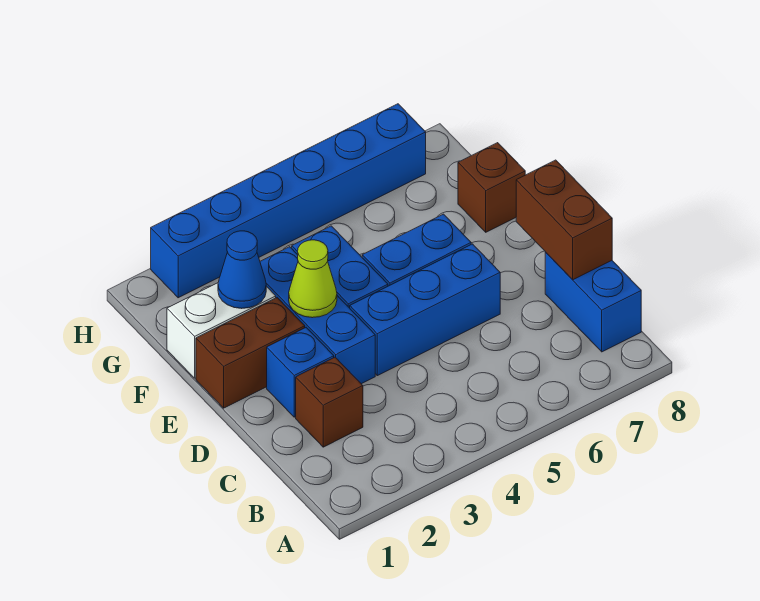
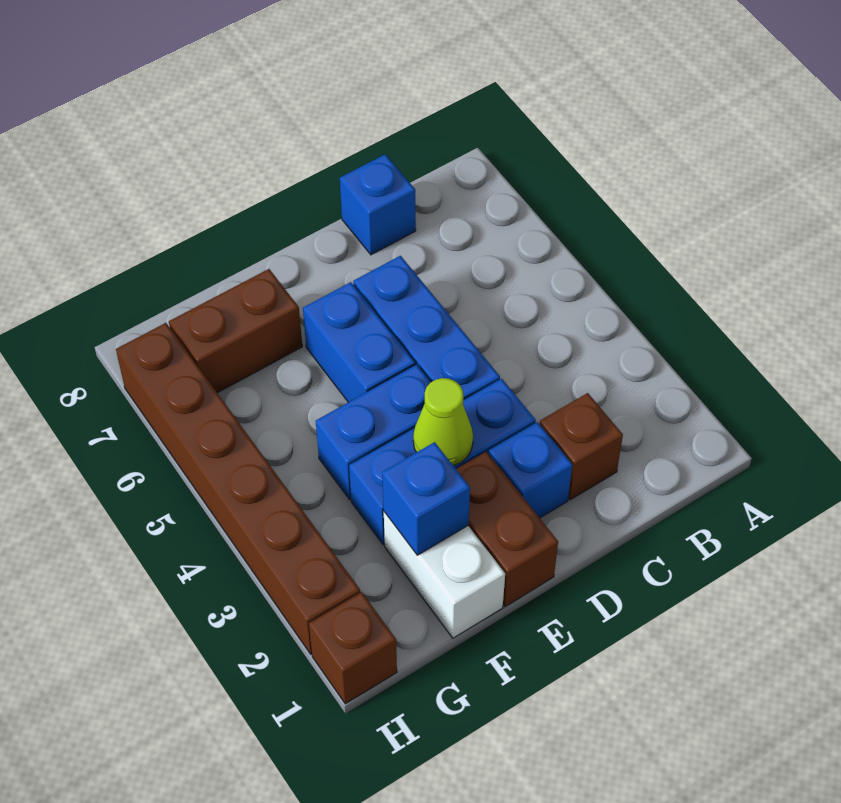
blue brick B8:C8 level 1 -> blue brick C8 level 1
brown brick C8:D8 level 2 -> brown brick F7:G7 level 1
blue cone F2 level 2 -> blue brick F2 level 2
brown brick F8 level 1 -> brown brick H1 level 1
blue brick H2:H7 level 1 -> brown brick H2:H7 level 1

